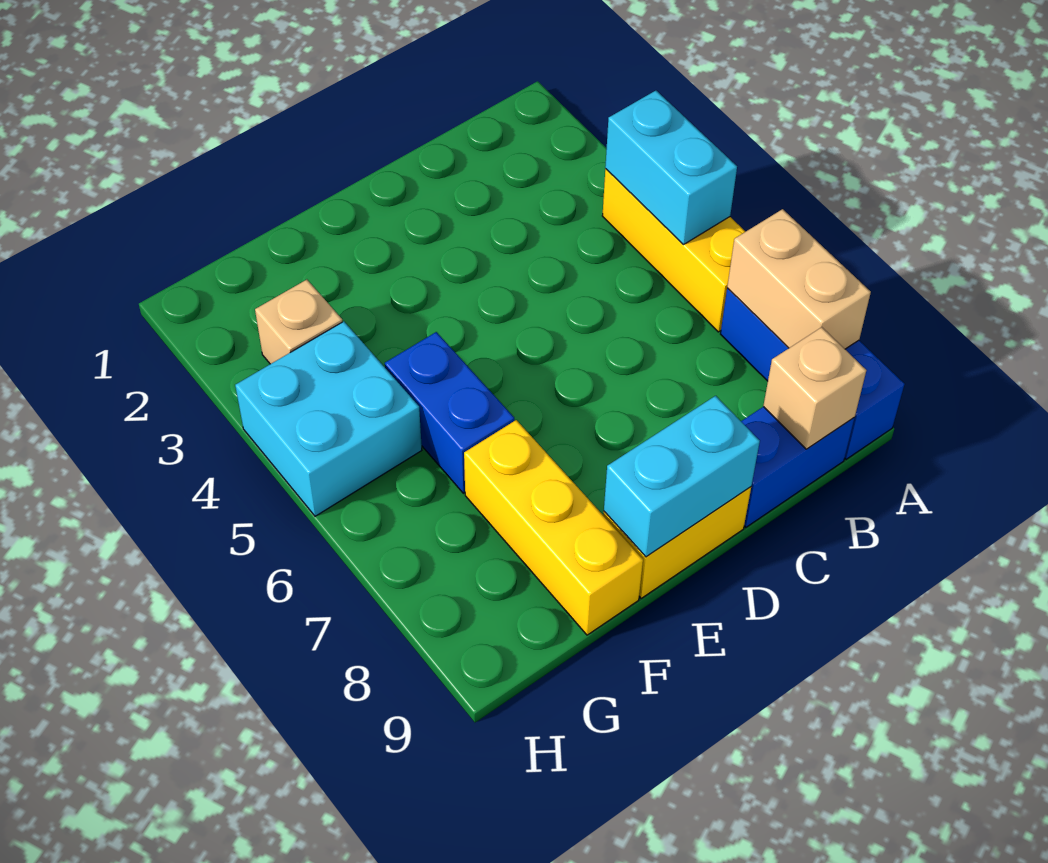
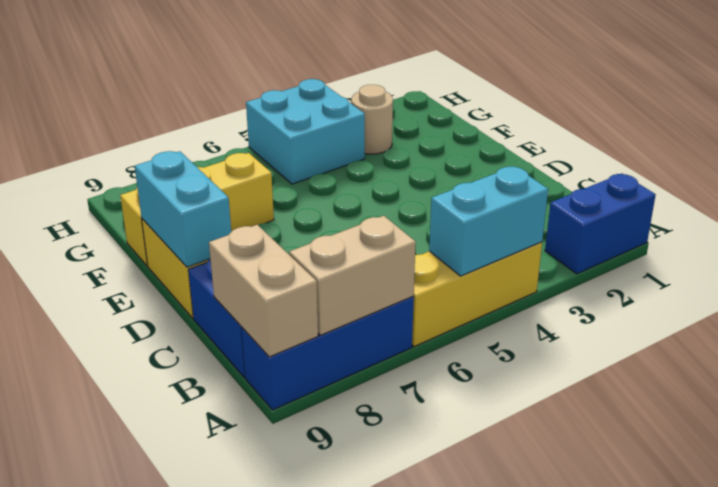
tan brick B9 level 2 -> tan brick A9:B9 level 2
blue brick F5:F6 level 1 -> blue brick A1:A2 level 1
tan brick G3 level 1 -> tan round brick G3 level 1

